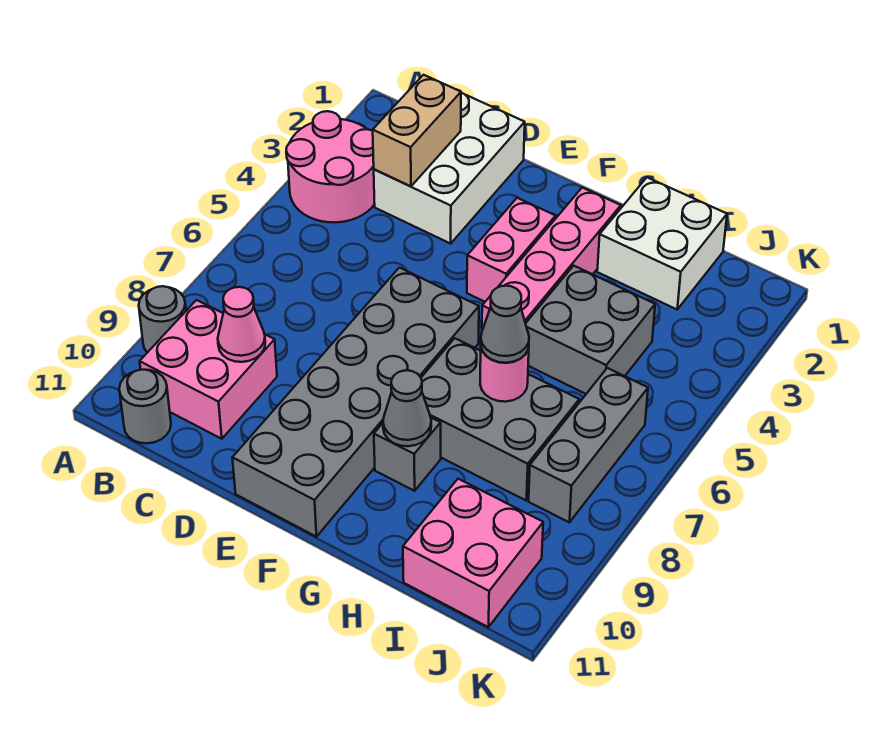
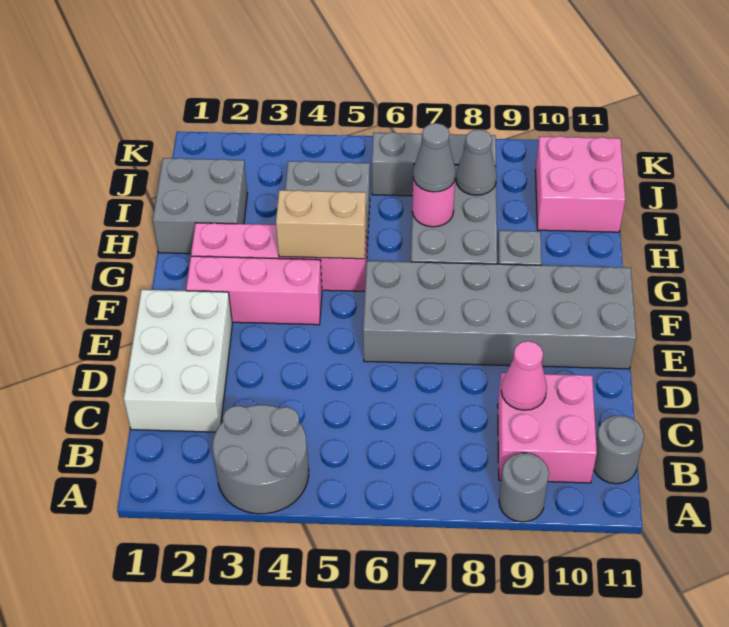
pink round brick A3:B4 level 1 -> grey round brick A3:B4 level 1
white brick C1:D3 level 1 -> white brick C1:E2 level 1
tan brick C2:C3 level 2 -> tan brick G4:G5 level 2
pink brick F3:F4 level 1 -> pink brick F2:F4 level 1
grey cone G9 level 2 -> grey cone I8 level 2
white brick H1:I2 level 1 -> grey brick H1:I2 level 1

